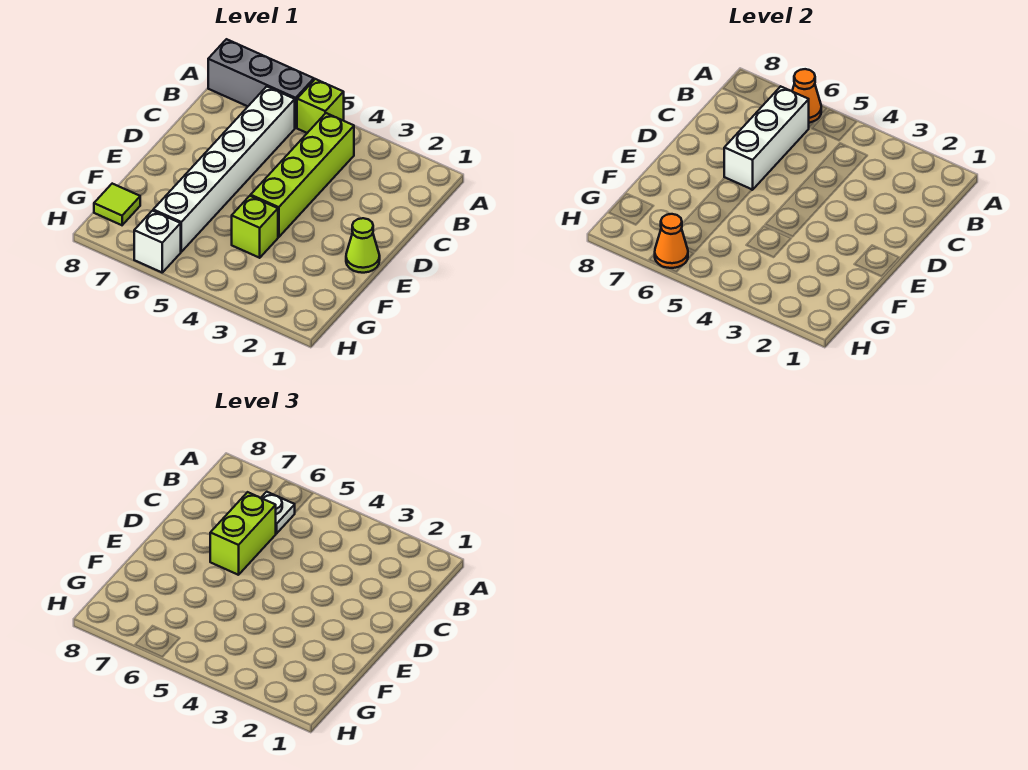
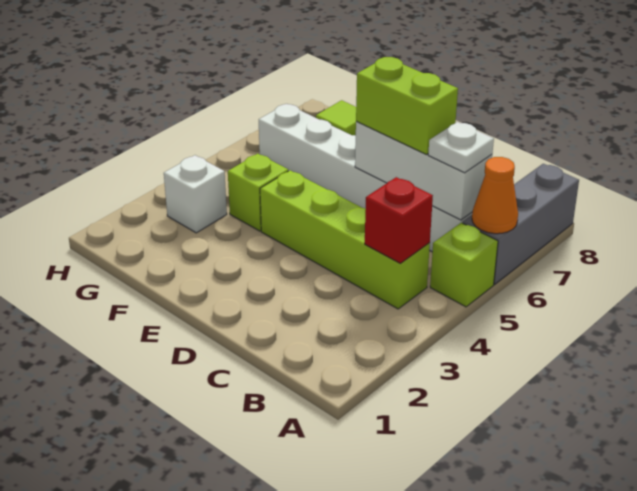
none -> red brick B4 level 2
lime cone E1 level 1 -> none
white brick H6 level 1 -> white brick G3 level 1
orange cone H6 level 2 -> none

